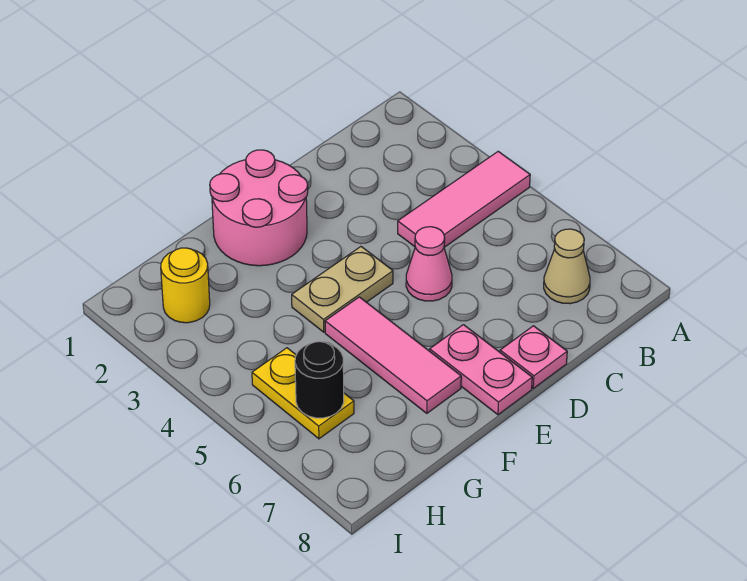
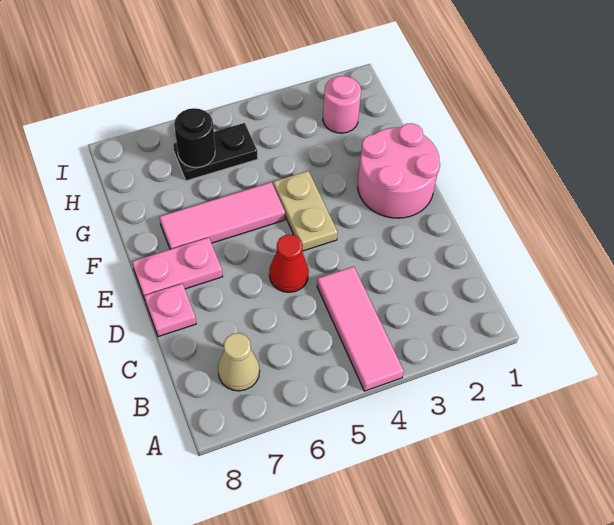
pink cone D5 level 1 -> red cone D5 level 1
yellow round brick H2 level 1 -> pink round brick H2 level 1
yellow plate H5:H6 level 1 -> black plate H5:H6 level 1

